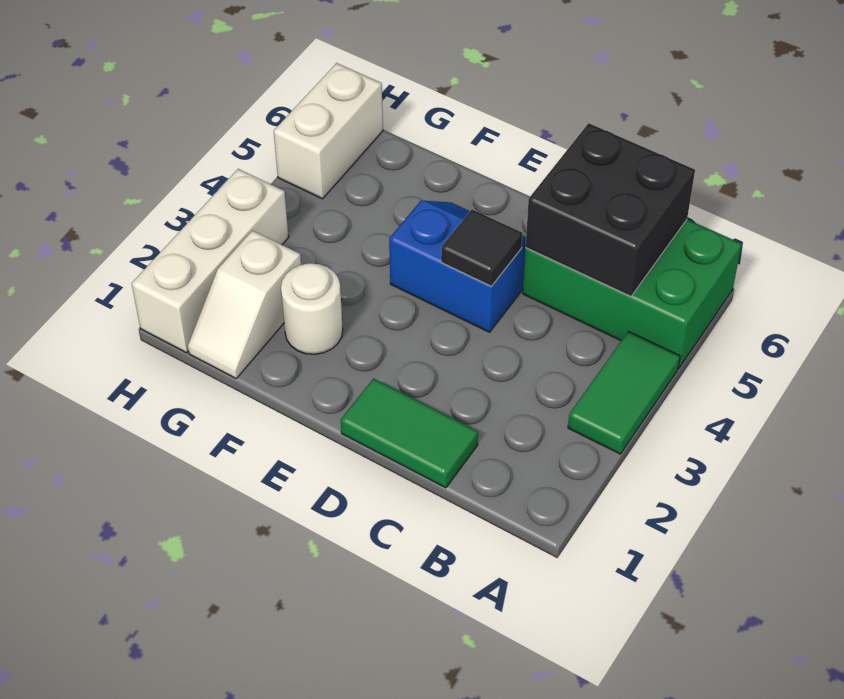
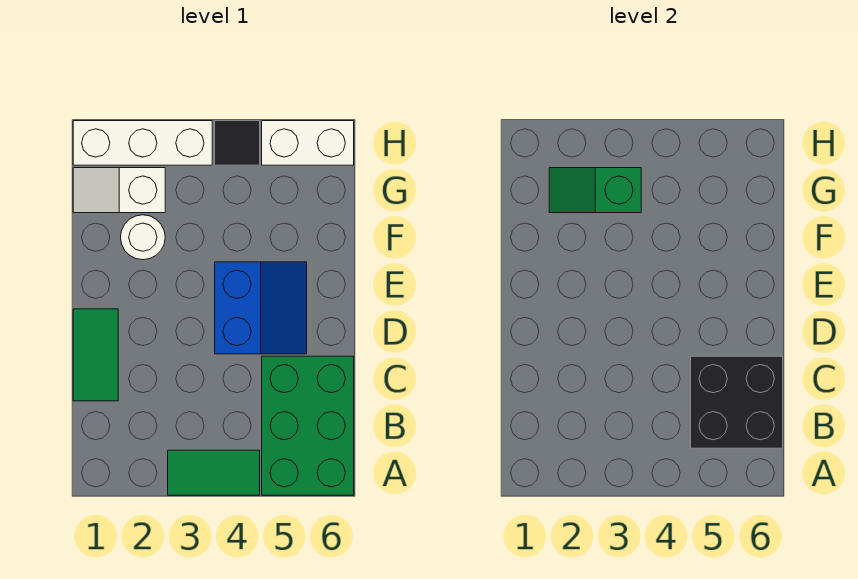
black tile D4 level 2 -> black tile H4 level 1
none -> green slope G2:G3 level 2 top 3

